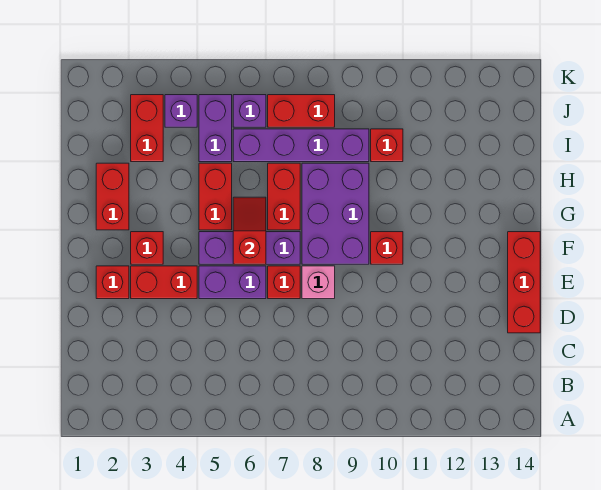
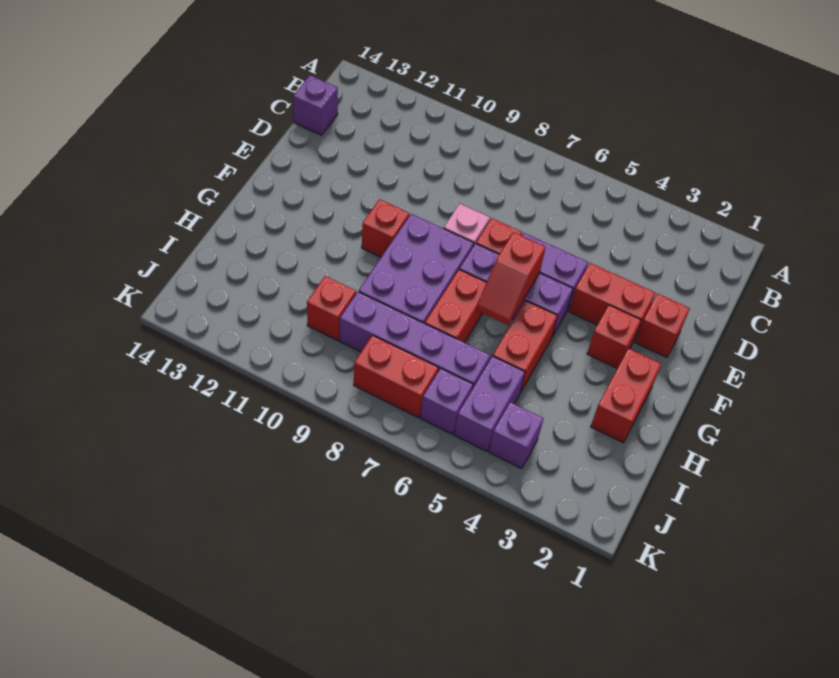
none -> purple brick C14 level 1
red brick D14:F14 level 1 -> none
red brick I3:J3 level 1 -> none

